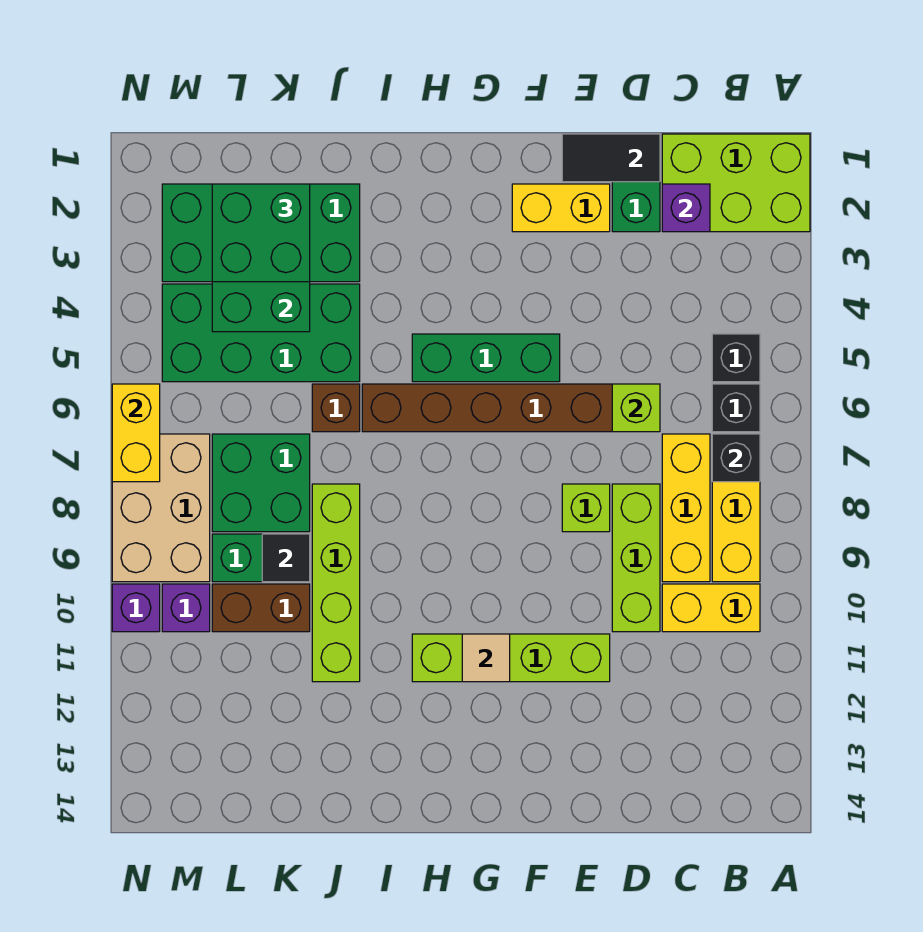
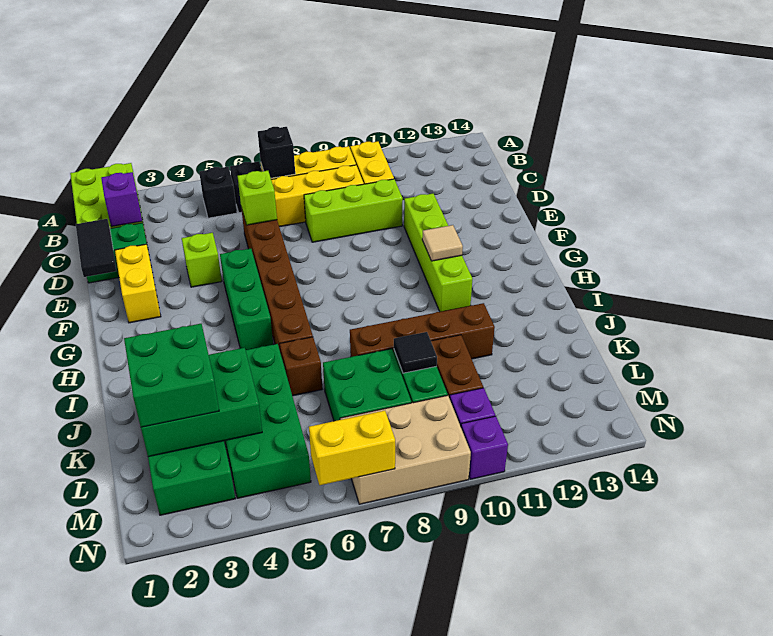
lime brick E8 level 1 -> lime brick E4 level 1
lime brick J8:J11 level 1 -> brown brick J8:J11 level 1

